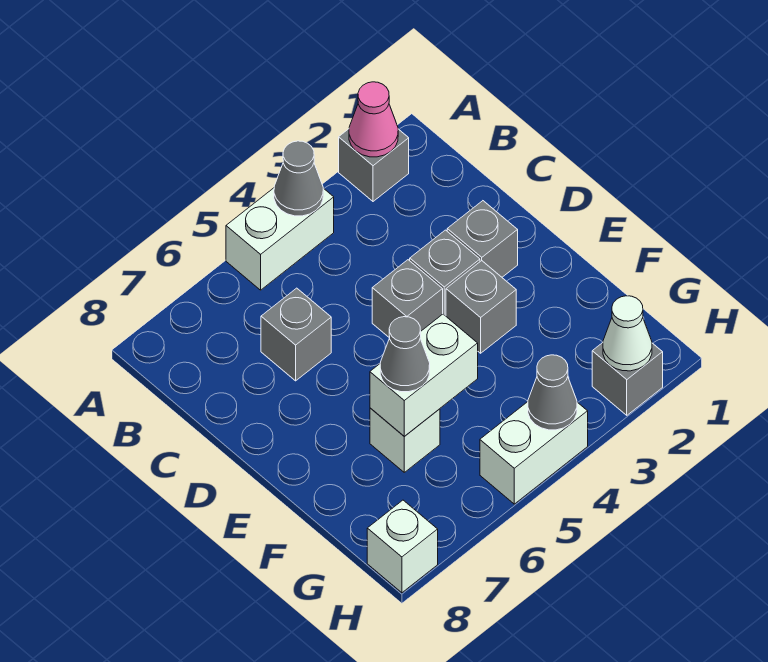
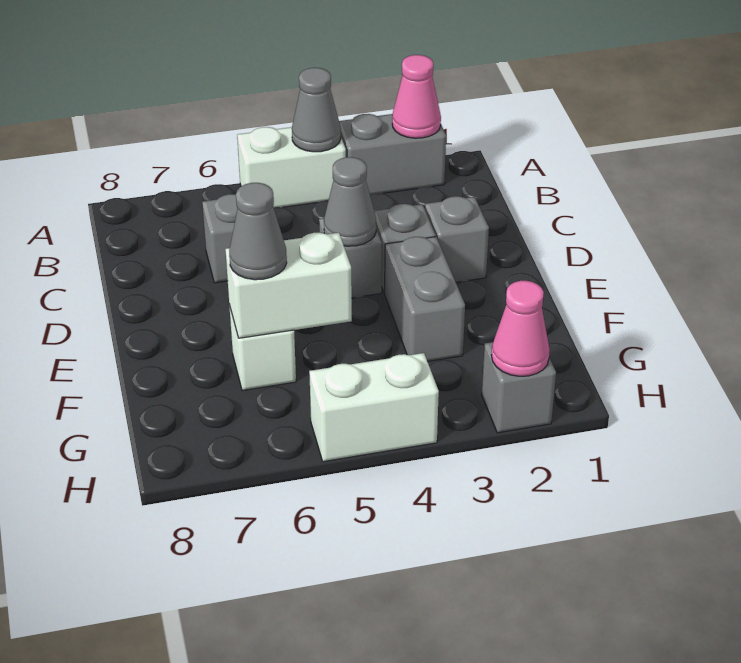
grey brick A2 level 1 -> grey brick A2:A3 level 1
grey brick E3 level 1 -> grey brick E3:F3 level 1
white cone H2 level 2 -> pink cone H2 level 2
grey cone H4 level 2 -> grey cone D4 level 2
white brick H8 level 1 -> none

